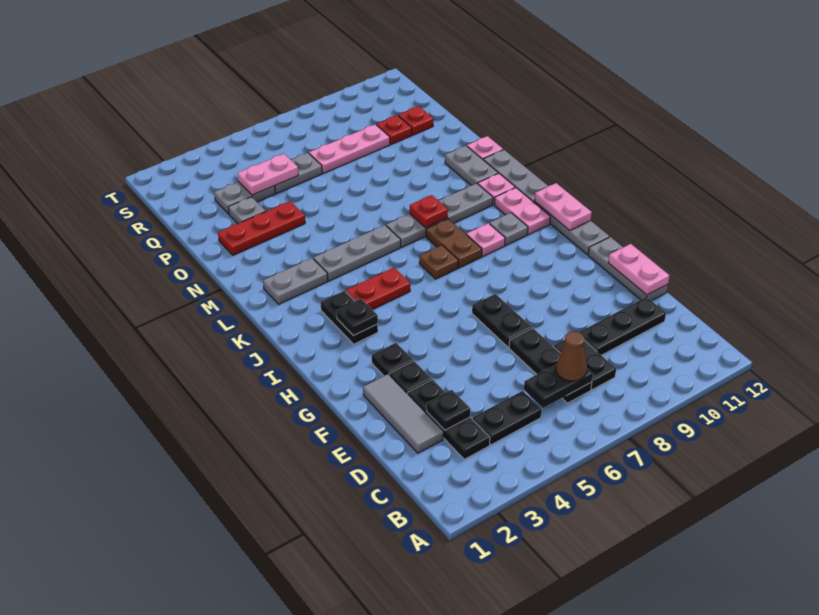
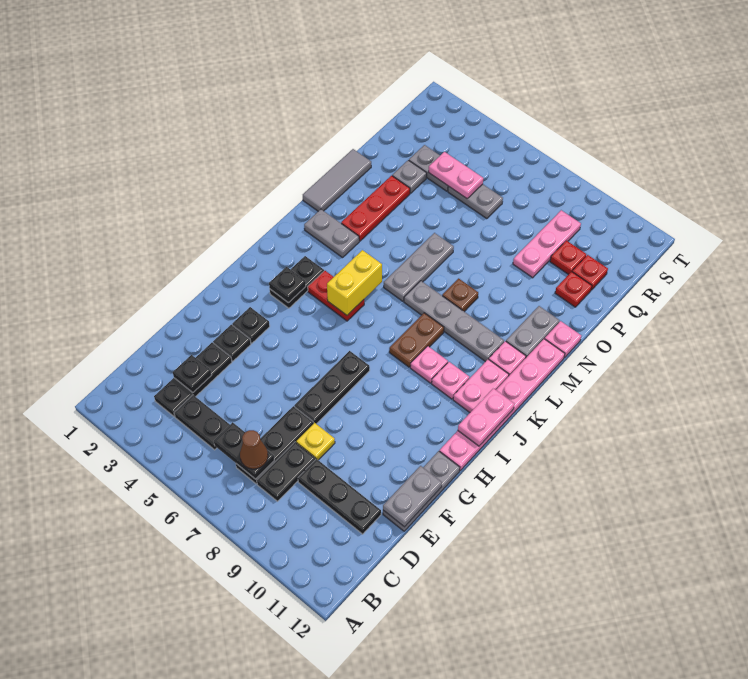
grey tile D2:F2 level 1 -> grey tile M1:O1 level 1
none -> yellow plate E8 level 1
pink plate E12:F12 level 2 -> grey plate E12:F12 level 2
black plate F7:G7 level 1 -> black plate F7:H7 level 1
grey plate H12:M12 level 1 -> pink plate H12:M12 level 1
none -> yellow brick J5:K5 level 2
brown plate J7 level 1 -> brown plate M8 level 1
grey plate J10 level 1 -> pink plate J10 level 1
grey plate L4:L6 level 1 -> grey plate L6:N6 level 1
red plate L8 level 2 -> red plate P11 level 1
red plate O2:O4 level 1 -> red plate M3:O3 level 1
pink plate Q7:Q9 level 1 -> pink plate P9:R9 level 1

